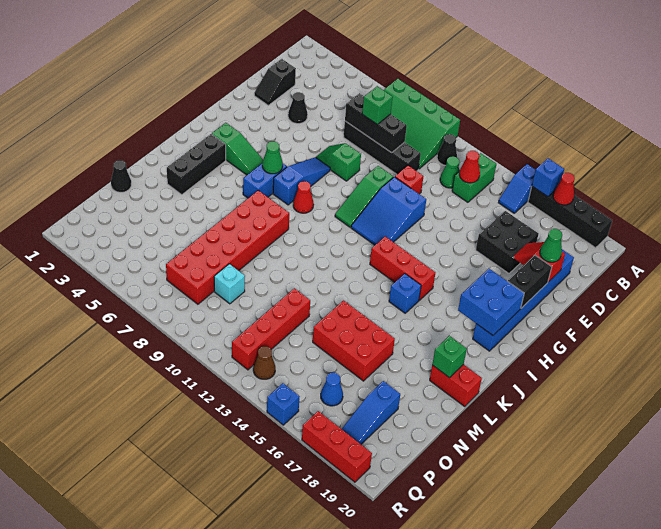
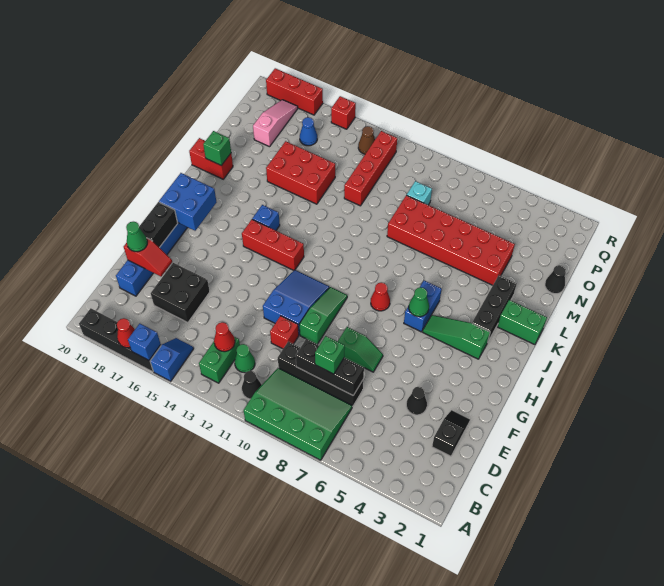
blue slope G7:I7 level 1 top I -> none
none -> green brick K1:K2 level 1
red brick K7:P8 level 1 -> red brick M4:N9 level 1
blue slope O18:Q18 level 1 top O -> pink slope O18:Q18 level 1 top O
blue brick R15 level 1 -> red brick R15 level 1

